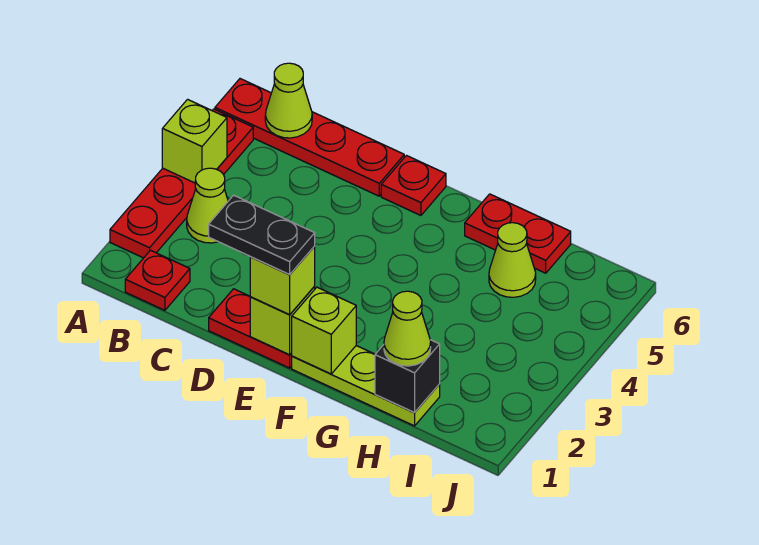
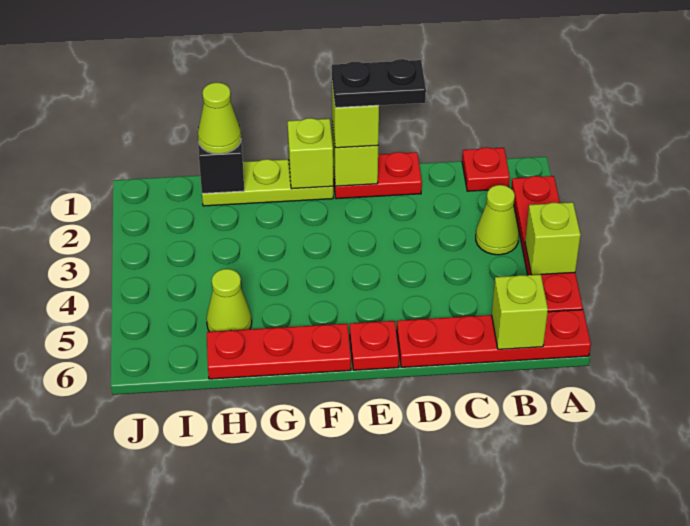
lime cone B6 level 2 -> lime brick B6 level 2
red plate G6:H6 level 1 -> red plate F6:H6 level 1

